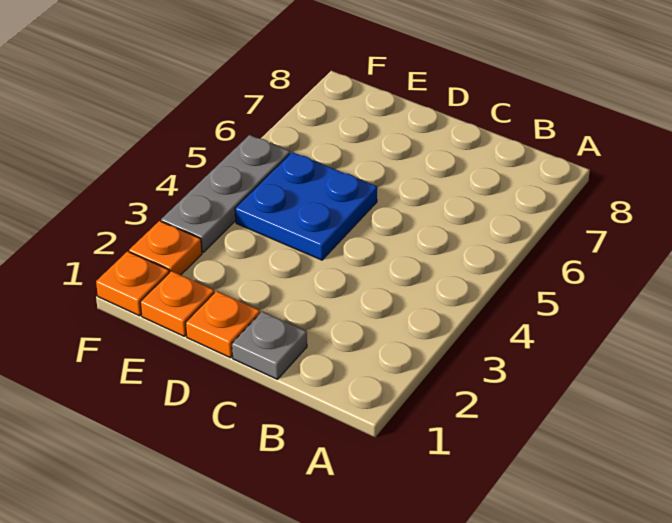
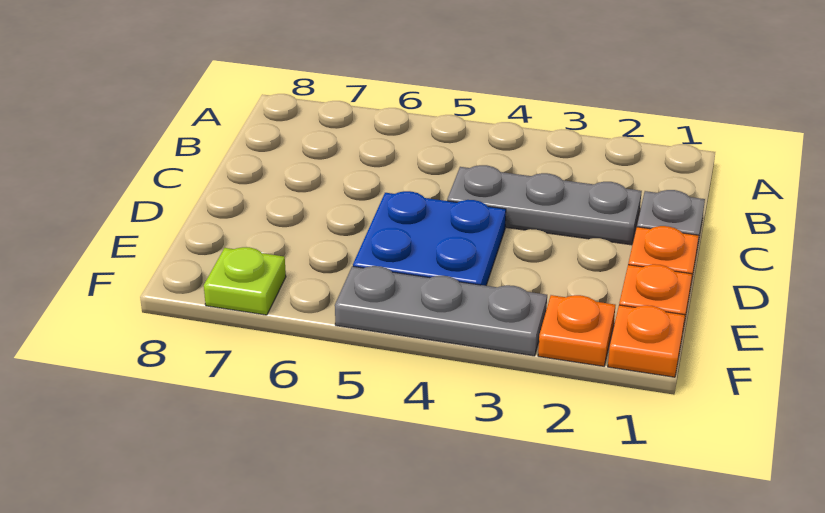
none -> grey plate C2:C4 level 1
none -> lime plate F7 level 1

